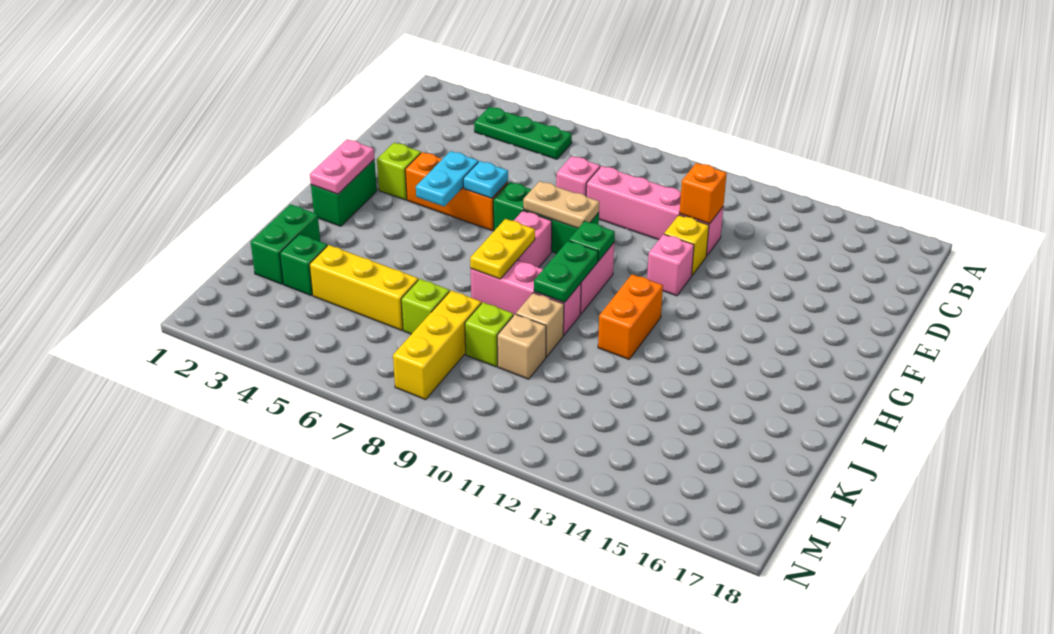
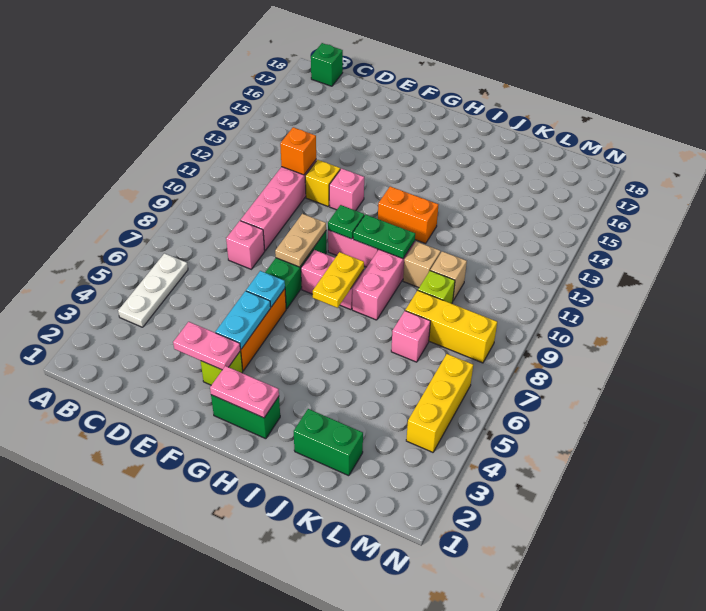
green plate B4:B6 level 1 -> white plate B4:B6 level 1
none -> pink plate E3:F3 level 2
cyan plate F5:G5 level 2 -> cyan plate F4:F5 level 2
yellow plate H8:I8 level 2 -> yellow plate H7:H8 level 2
green brick K3 level 1 -> green brick B18 level 1
yellow brick K4:K6 level 1 -> yellow brick M4:M6 level 1
lime brick K7 level 1 -> pink brick K7 level 1

